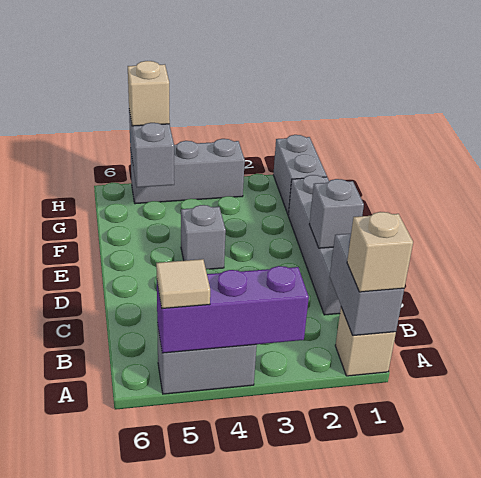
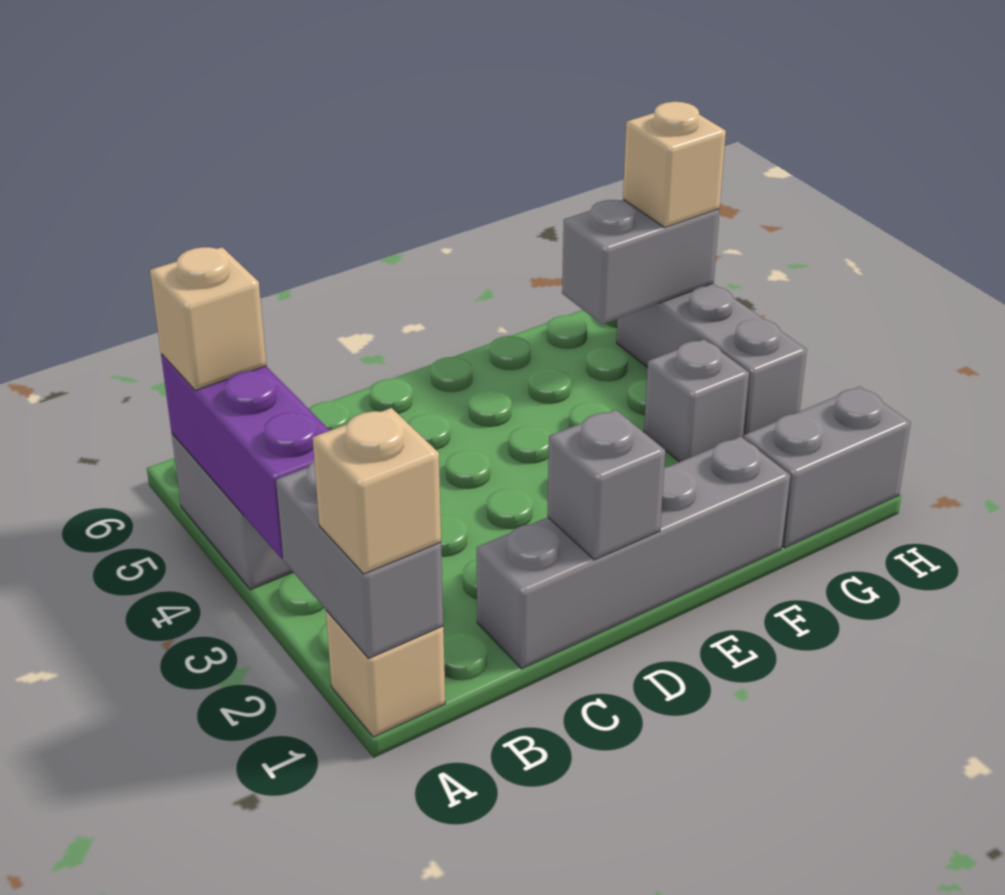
grey brick A1:B1 level 2 -> grey brick A1:A2 level 2
tan tile A5 level 3 -> tan brick A5 level 3
grey brick E4 level 1 -> grey brick G3 level 1

